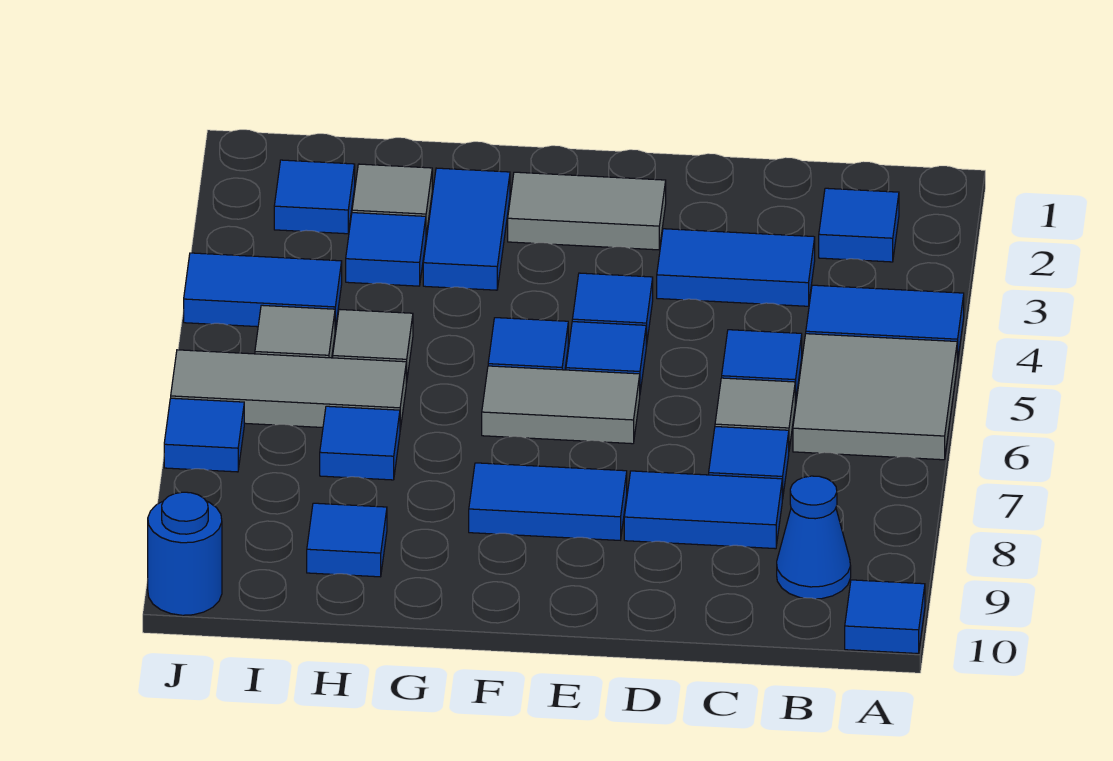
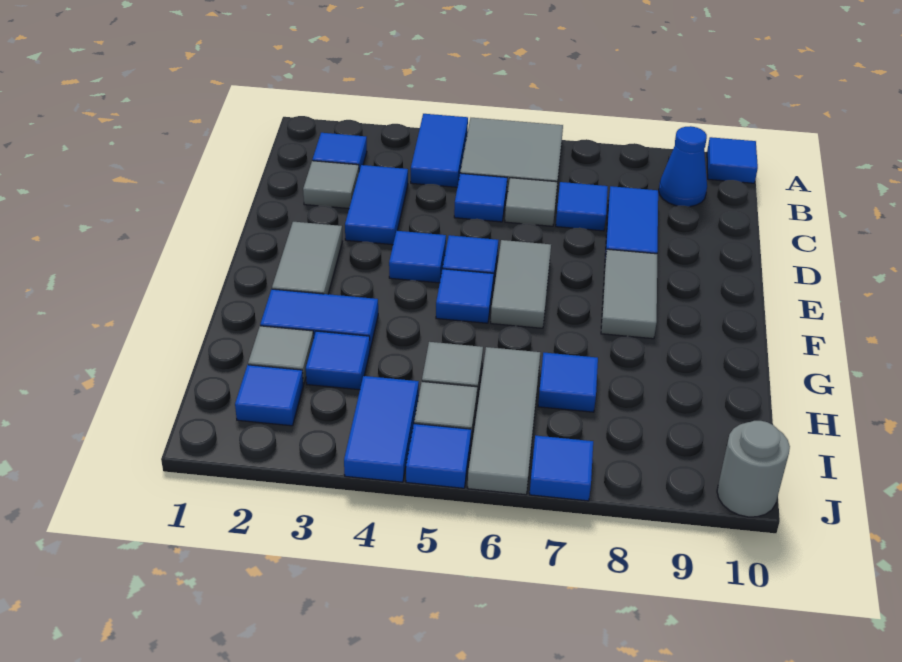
none -> grey tile C2 level 1
blue tile E8:F8 level 1 -> grey tile E8:F8 level 1
blue tile H9 level 1 -> blue tile J5 level 1
blue round brick J10 level 1 -> grey round brick J10 level 1

